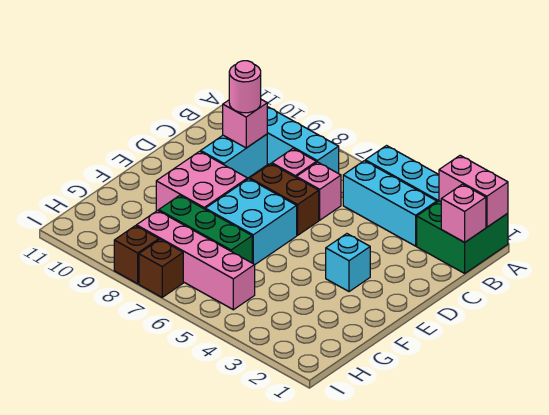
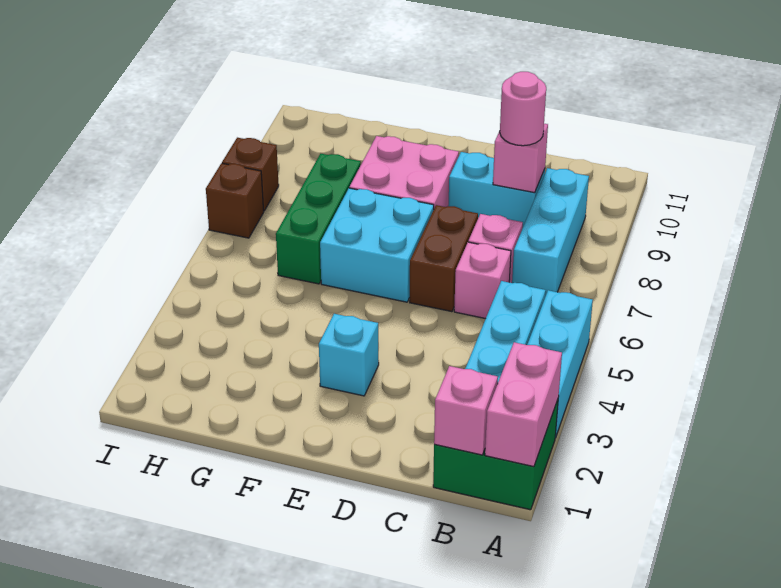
pink brick H5:H8 level 1 -> none

